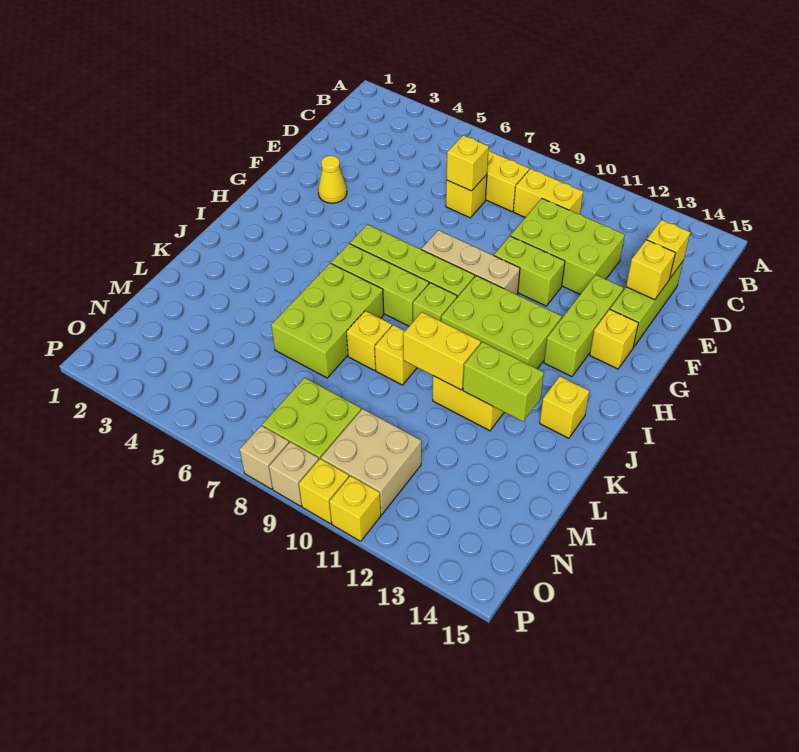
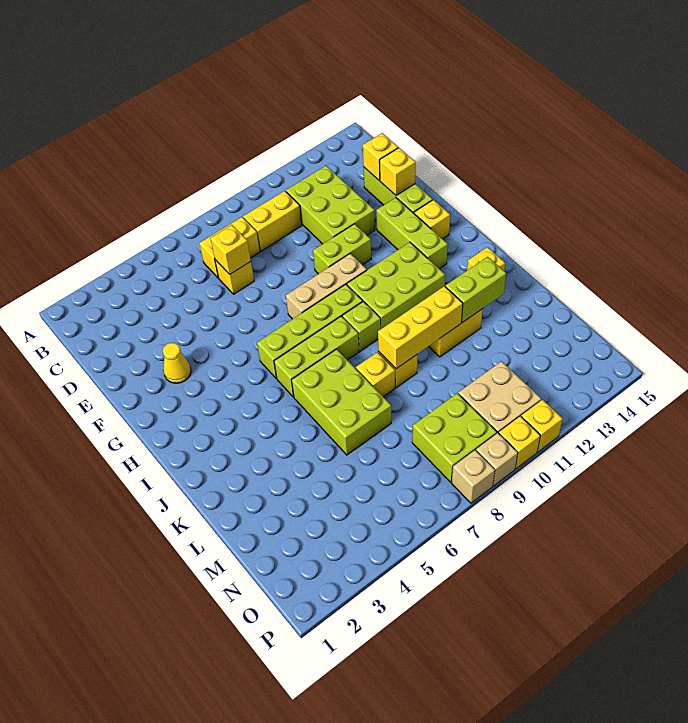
lime brick D10:E12 level 1 -> lime brick C11:E12 level 1
yellow brick K10:K11 level 2 -> yellow brick K9:K11 level 2

